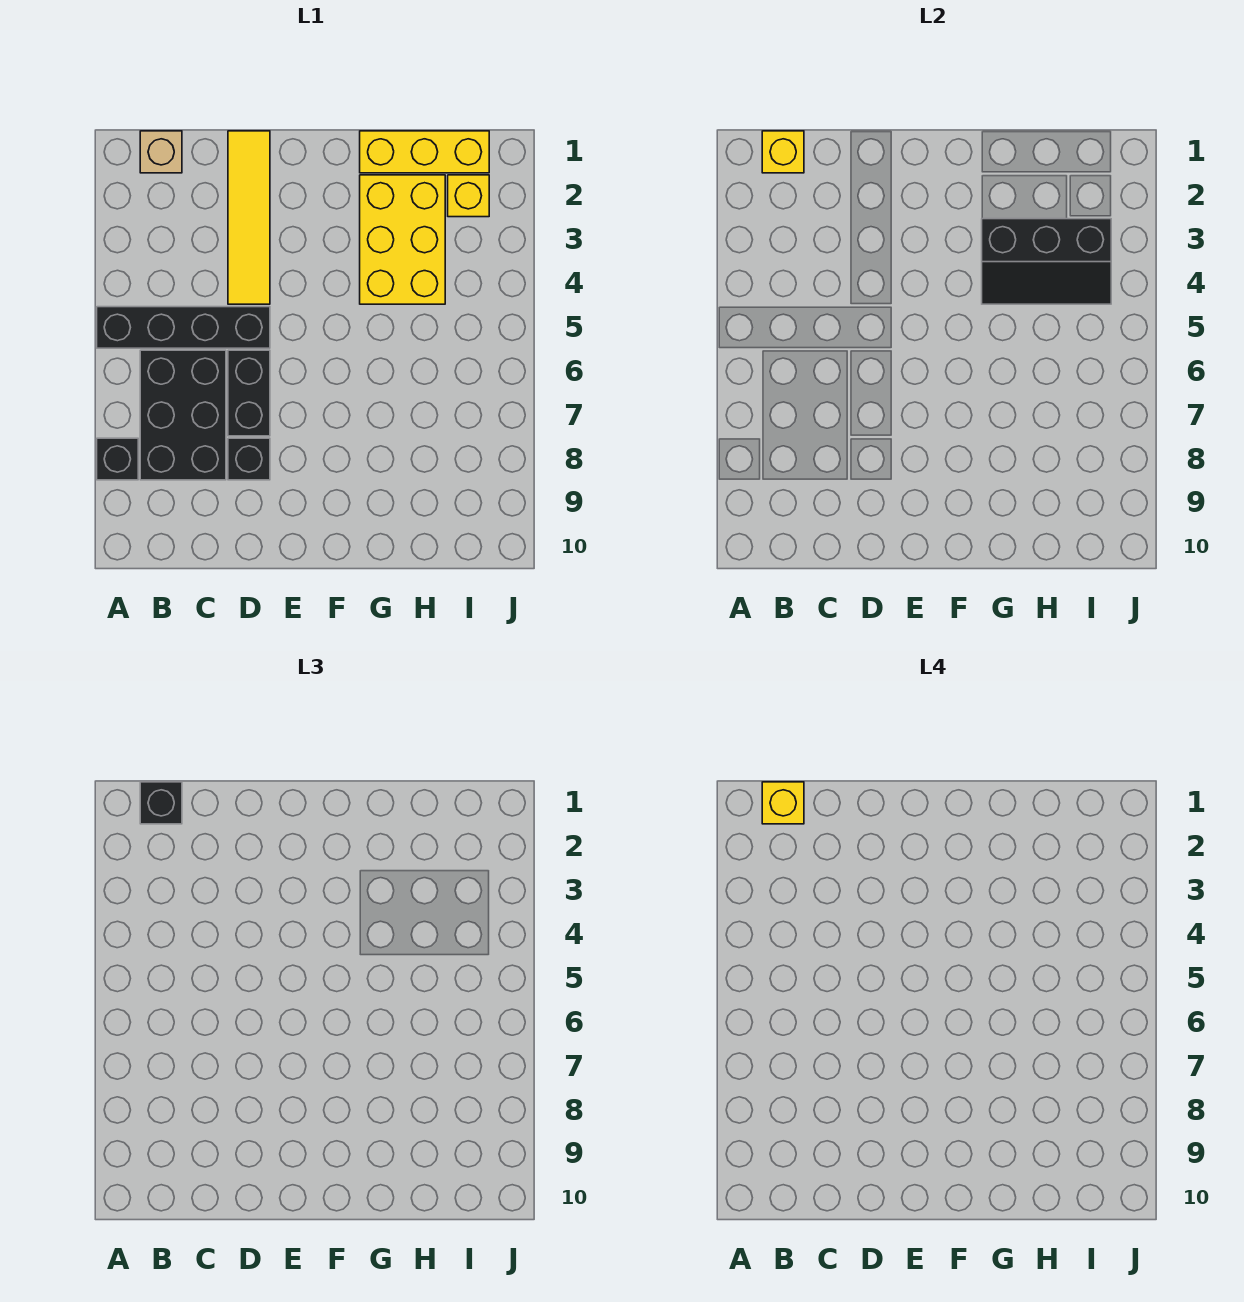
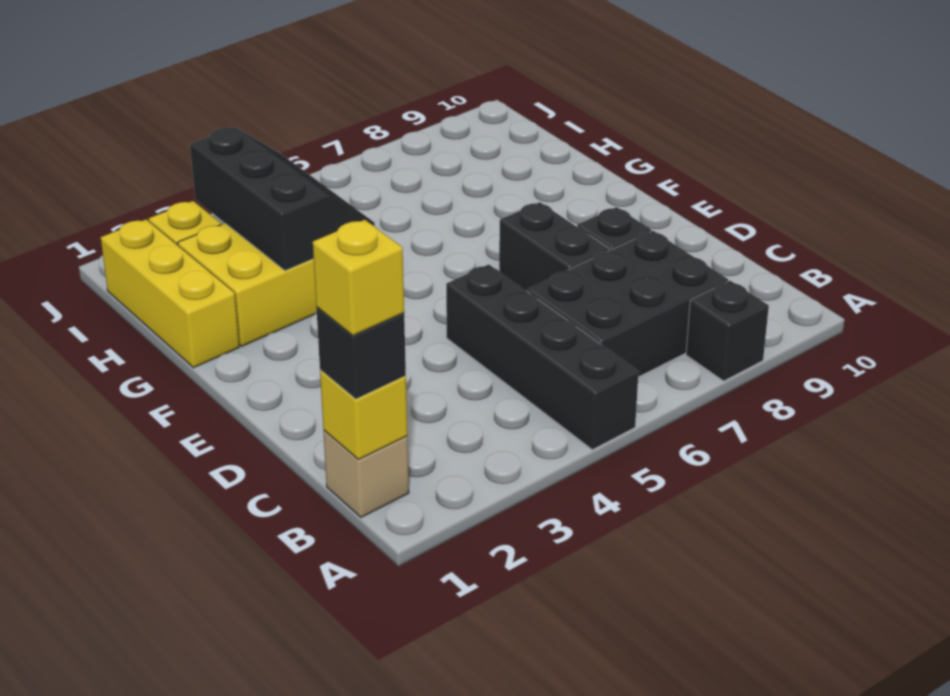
yellow tile D1:D4 level 1 -> none
black brick D6:D7 level 1 -> black brick D7:E7 level 1

